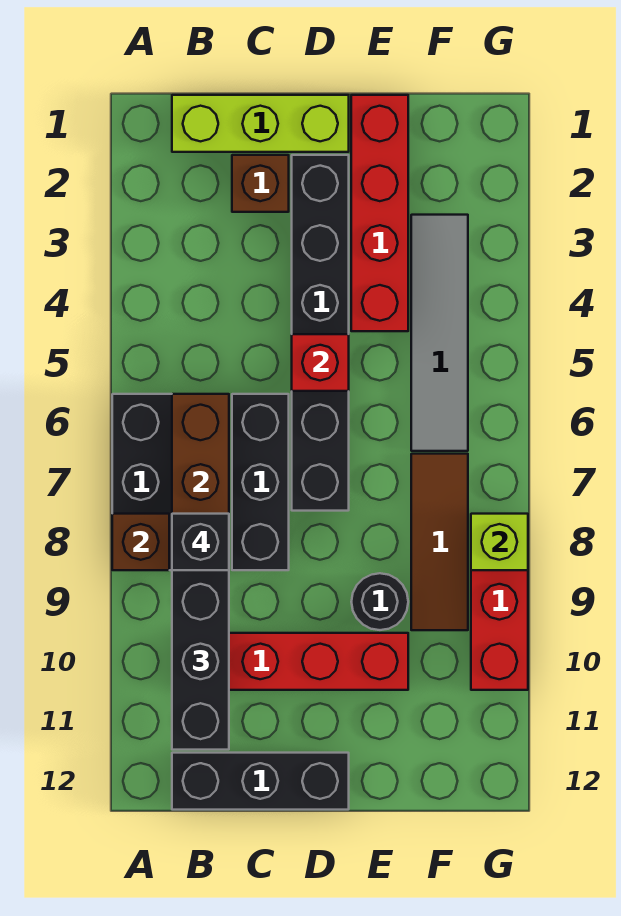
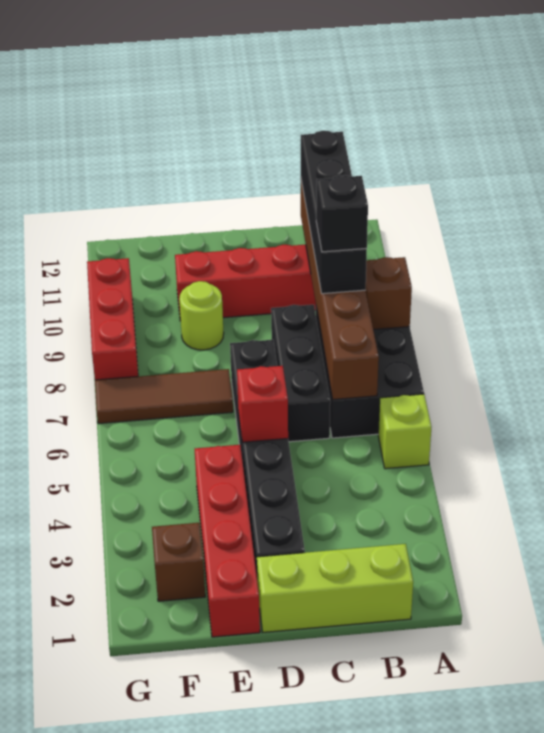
black brick B12:D12 level 1 -> none
brown brick C2 level 1 -> brown brick F2 level 1
black round brick E9 level 1 -> lime round brick E9 level 1
grey tile F3:F6 level 1 -> none
brown tile F7:F9 level 1 -> brown tile E7:G7 level 1
lime brick G8 level 2 -> lime brick A5 level 1

